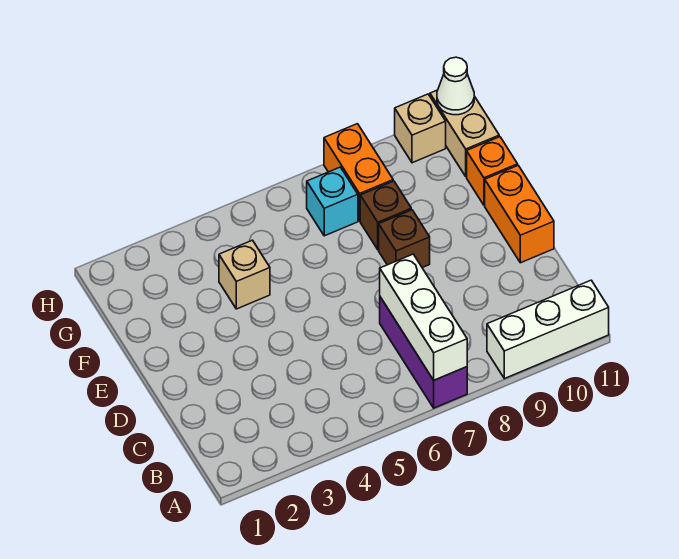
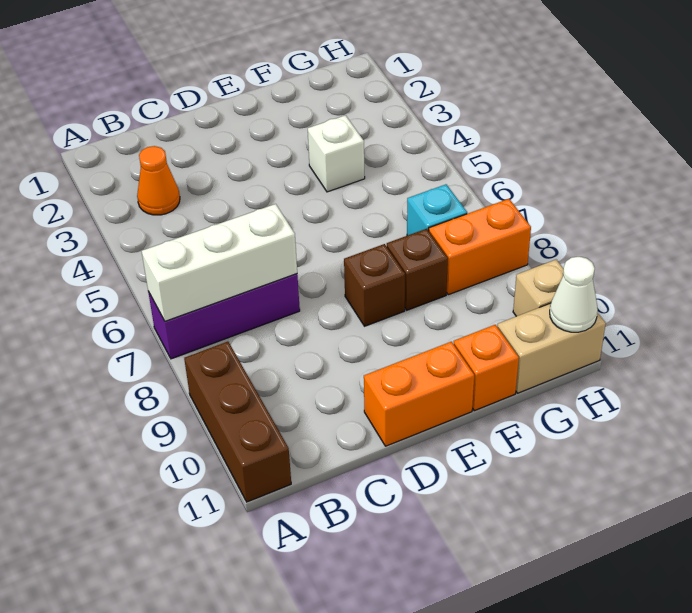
white brick A9:A11 level 1 -> brown brick A9:A11 level 1
none -> orange cone B3 level 1
tan brick F4 level 1 -> white brick F4 level 1

